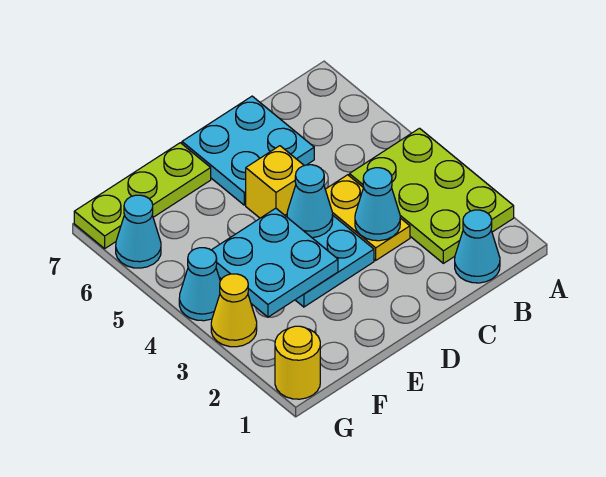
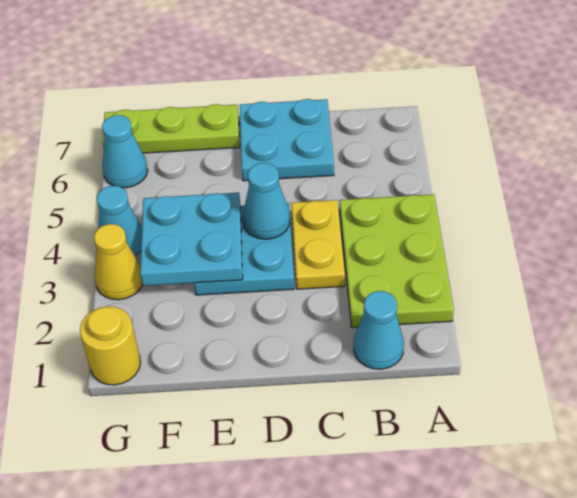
cyan cone C3 level 2 -> none
yellow brick D5 level 1 -> none

